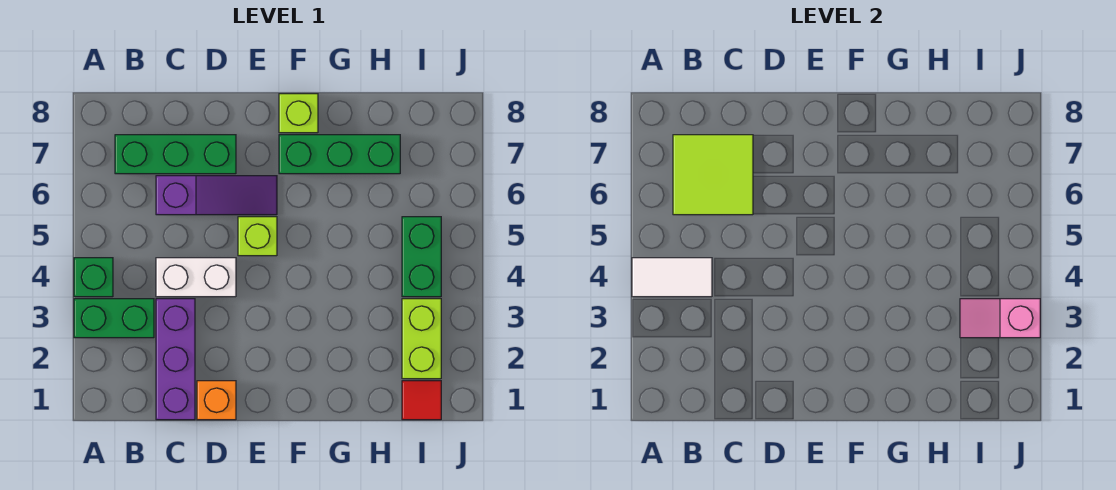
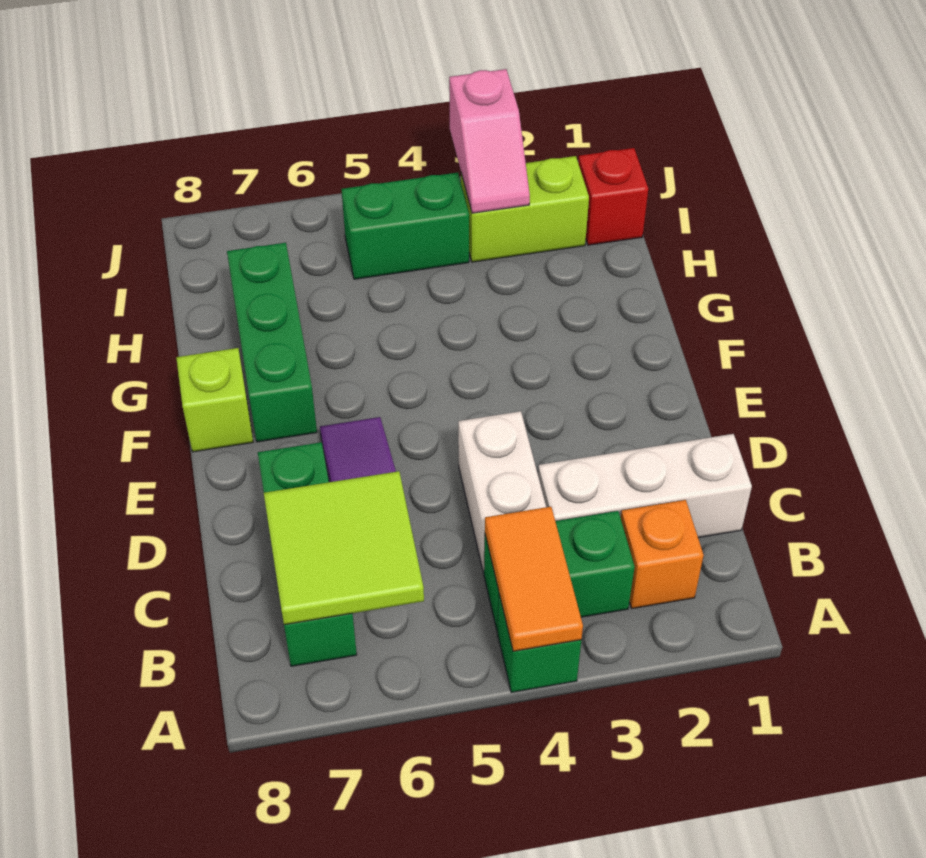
green brick A3:B3 level 1 -> green brick B3:B4 level 1
white tile A4:B4 level 2 -> orange tile A4:B4 level 2
purple brick C1:C3 level 1 -> white brick C1:C3 level 1
orange brick D1 level 1 -> orange brick B2 level 1
lime brick E5 level 1 -> none
red tile I1 level 1 -> red brick I1 level 1

